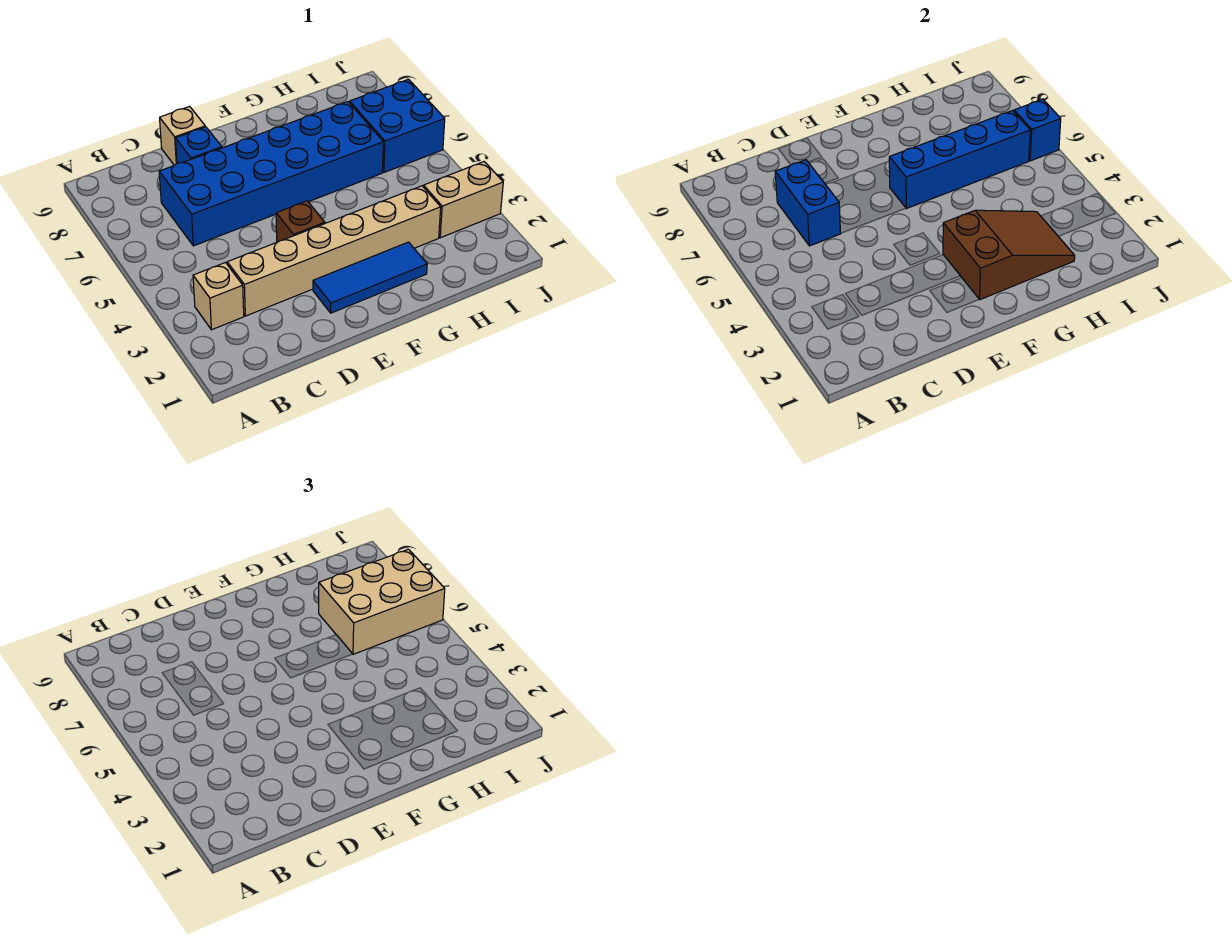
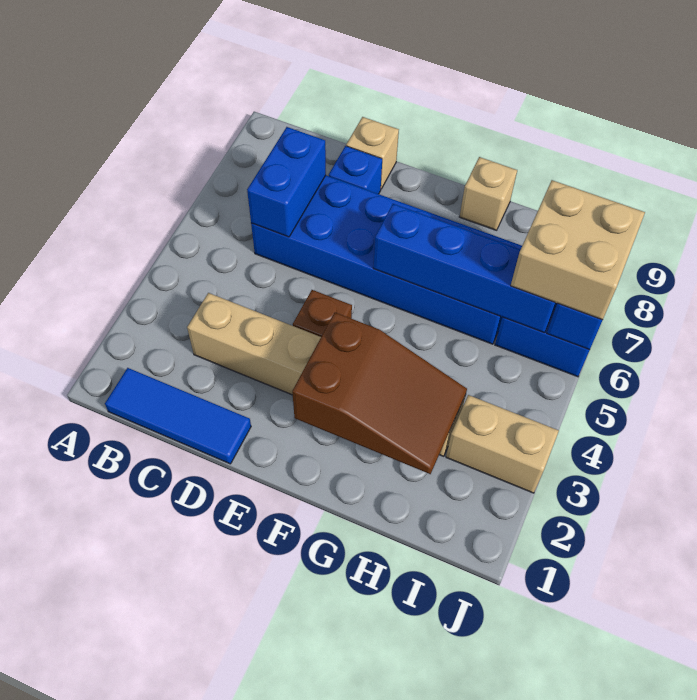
tan brick B3 level 1 -> tan brick G9 level 1
blue tile E2:G2 level 1 -> blue tile B1:D1 level 1
tan brick H6:J7 level 3 -> tan brick I6:J7 level 3

